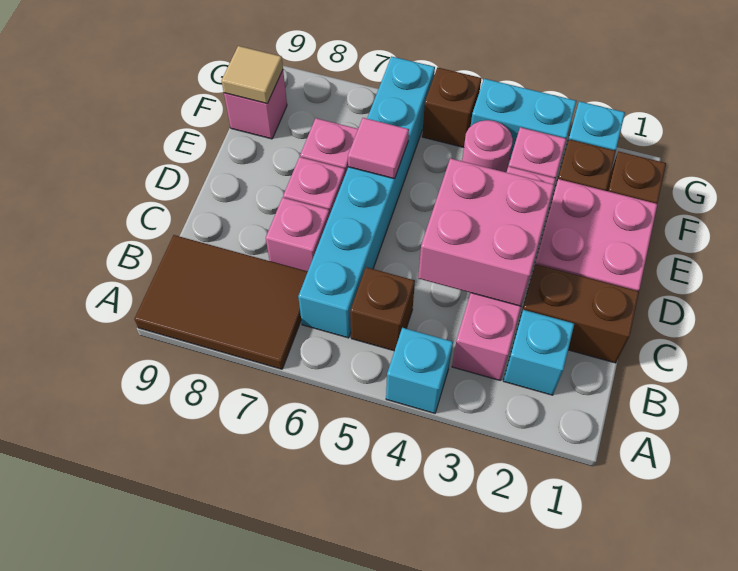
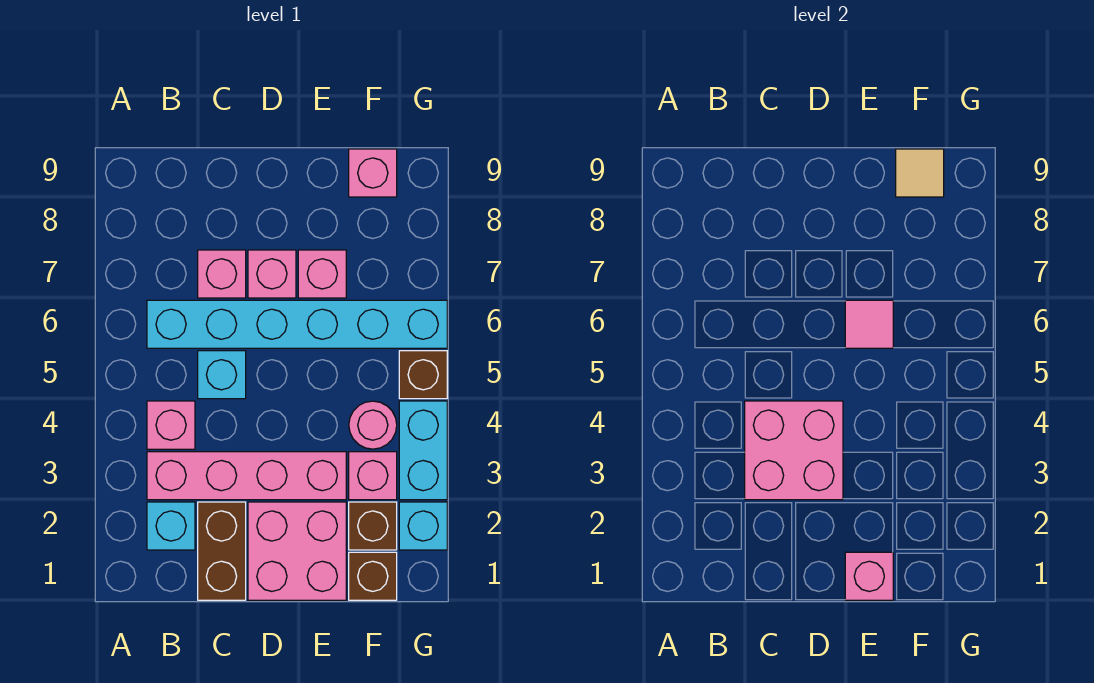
cyan brick A4 level 1 -> cyan brick C5 level 1
brown tile A7:B9 level 1 -> none
none -> pink brick B4 level 1
brown brick B5 level 1 -> none
none -> pink brick E1 level 2

